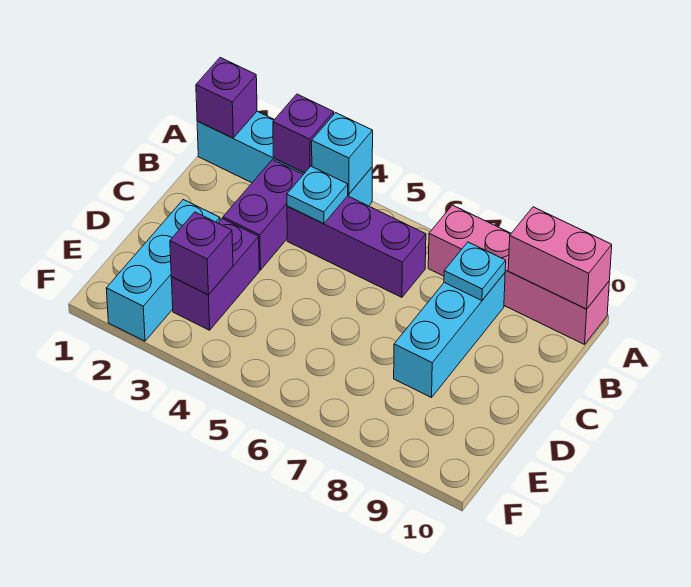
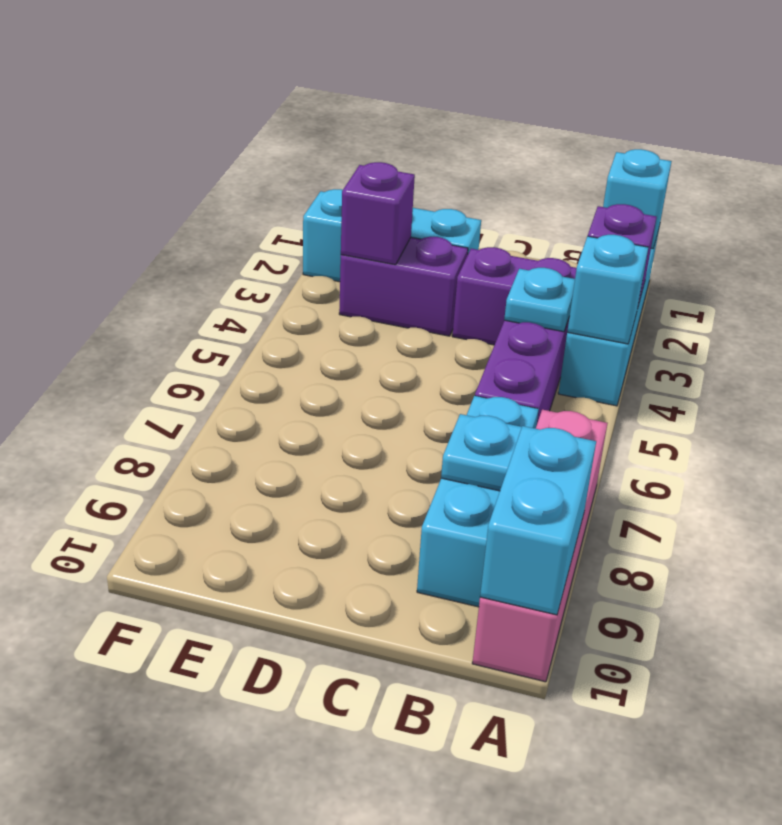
purple brick A1 level 2 -> cyan brick A1 level 2
pink brick A9:A10 level 2 -> cyan brick A9:A10 level 2
cyan brick B8:D8 level 1 -> cyan brick B7:B9 level 1

